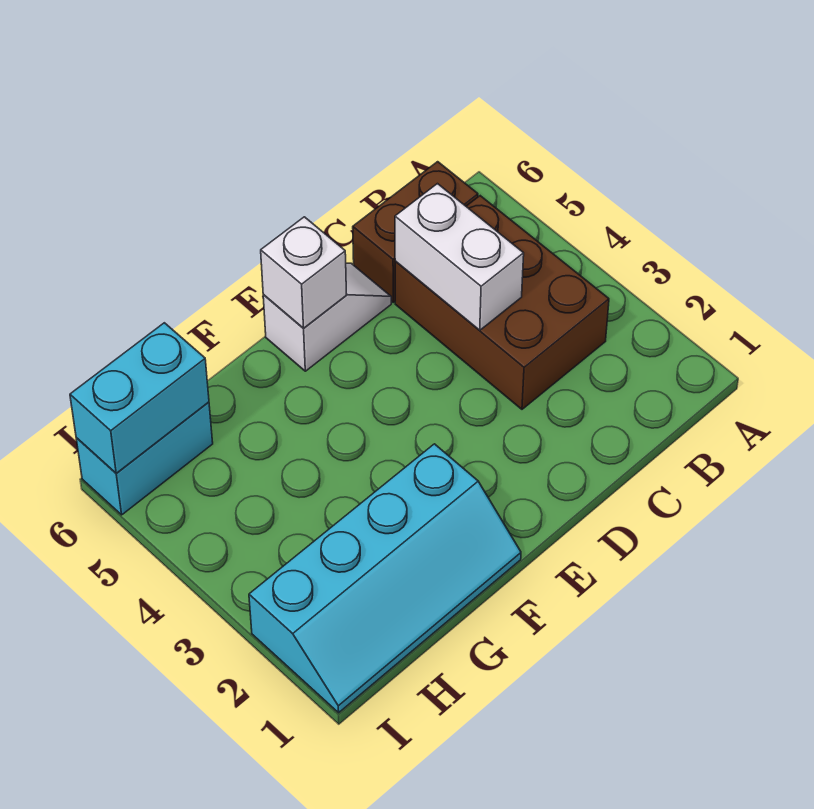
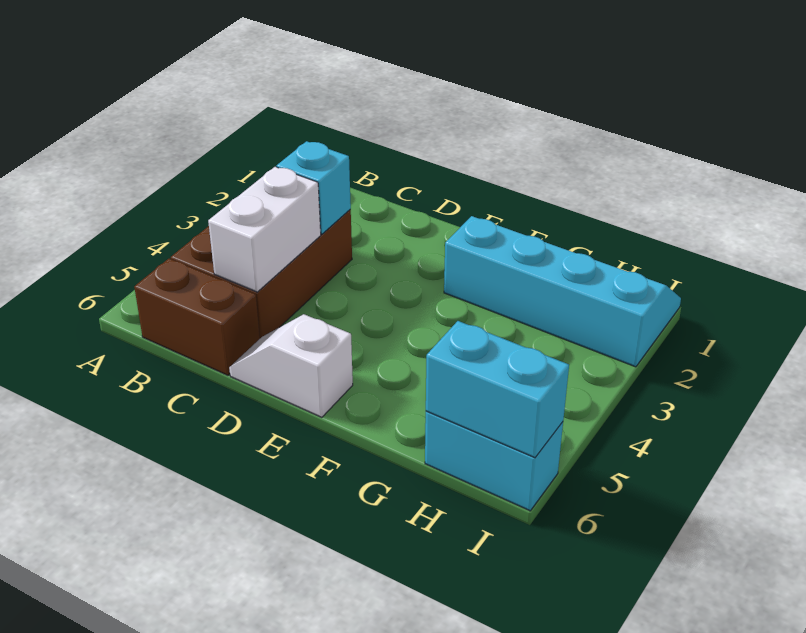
none -> cyan brick C3 level 2
white brick E6 level 2 -> none

